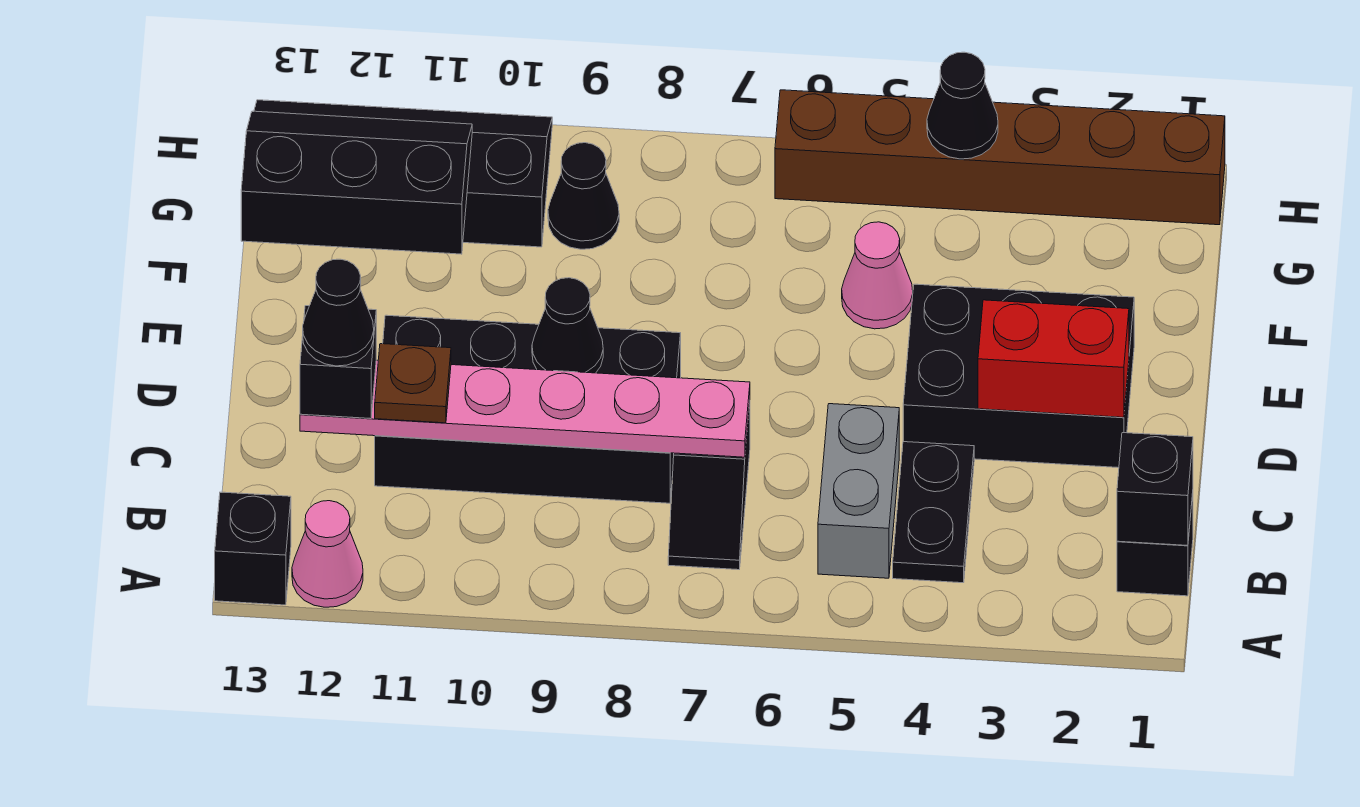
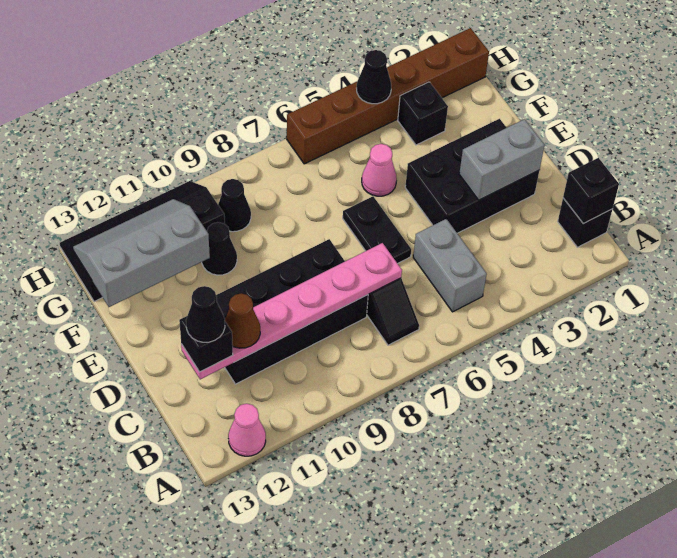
black brick A13 level 1 -> black brick G3 level 1
black plate B4:C4 level 1 -> black plate D6:E6 level 1
brown plate C11 level 3 -> brown cone C11 level 3
red brick D2:D3 level 2 -> grey brick D2:D3 level 2
black cone D9 level 2 -> black cone F10 level 1
black slope F11:G13 level 2 top F -> grey slope F11:G13 level 2 top F

